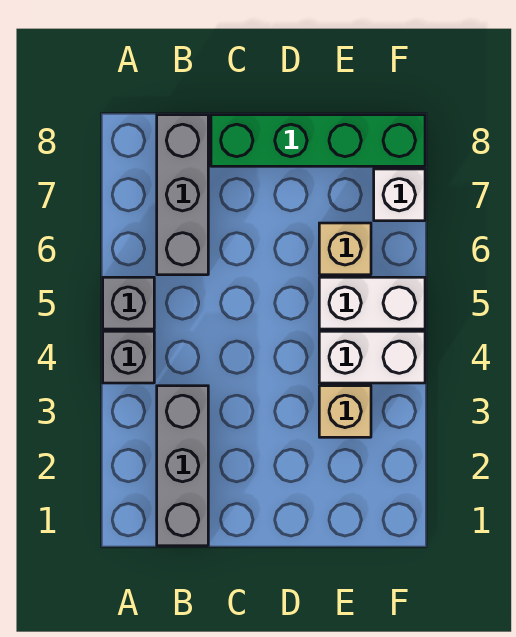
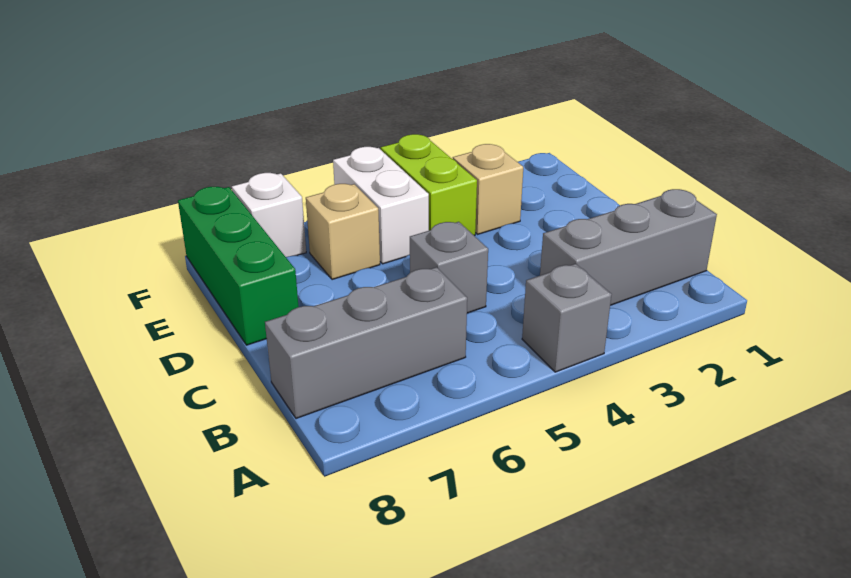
grey brick A5 level 1 -> grey brick C5 level 1
green brick C8:F8 level 1 -> green brick D8:F8 level 1
white brick E4:F4 level 1 -> lime brick E4:F4 level 1

